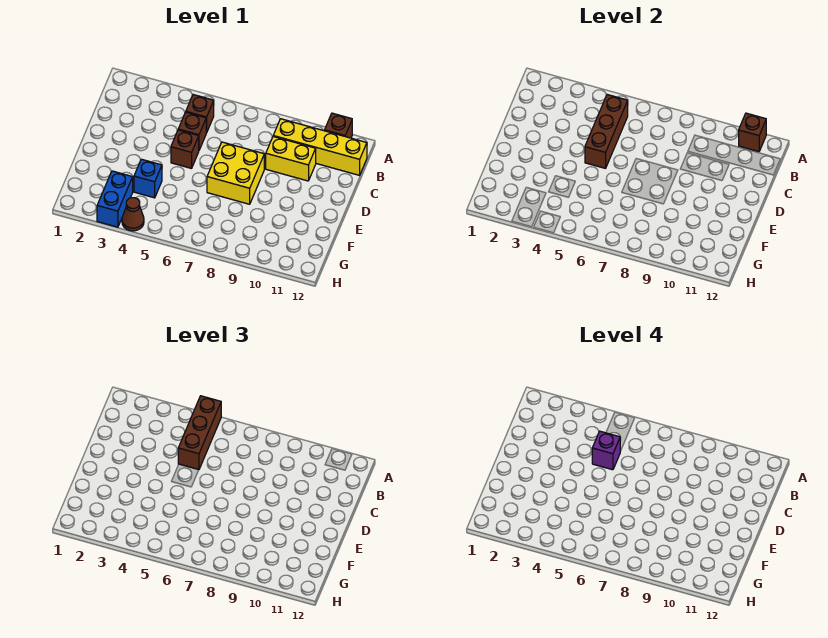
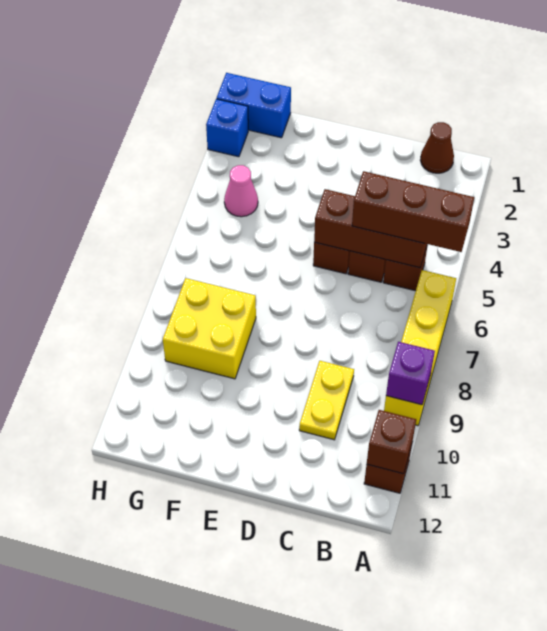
yellow brick B9:B12 level 1 -> yellow brick A6:A9 level 1
purple brick C5 level 4 -> purple brick A9 level 2
yellow brick C9:C10 level 1 -> yellow plate C9:C10 level 1
yellow brick D7:E8 level 1 -> yellow brick F8:G9 level 1
blue brick F4 level 1 -> blue brick H2 level 1
blue brick G3:H3 level 1 -> blue brick G1:H1 level 1
none -> pink cone G4 level 1
brown cone H4 level 1 -> brown cone B1 level 1

